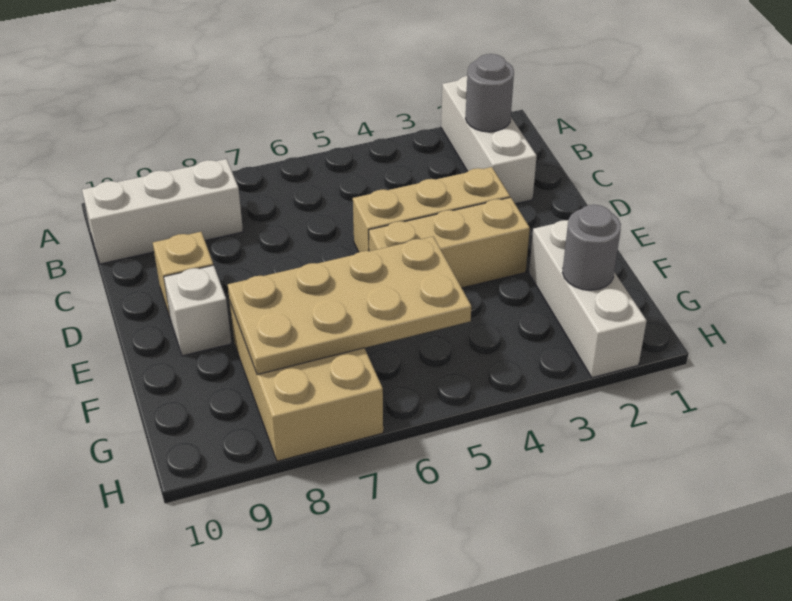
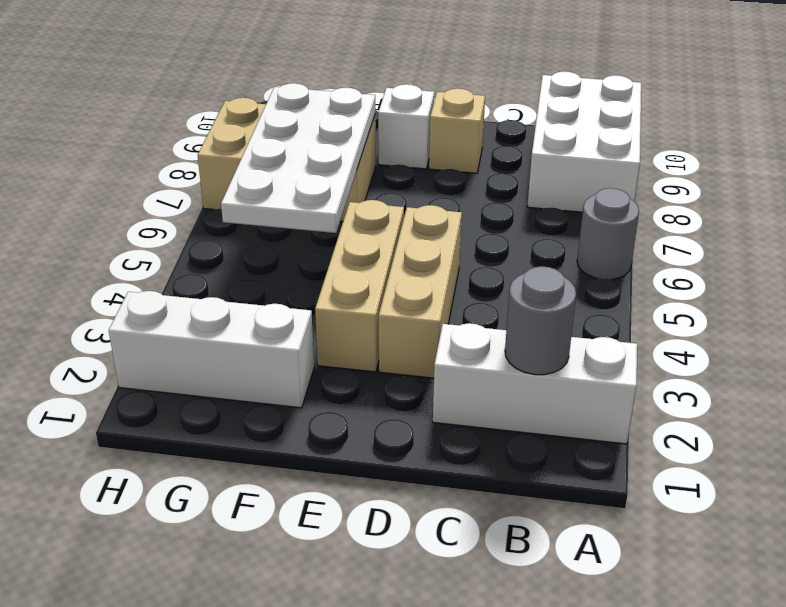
white brick B8:B10 level 1 -> white brick A8:B10 level 1
tan plate F5:G8 level 2 -> white plate F5:G8 level 2
grey round brick G2 level 2 -> grey round brick A6 level 1

